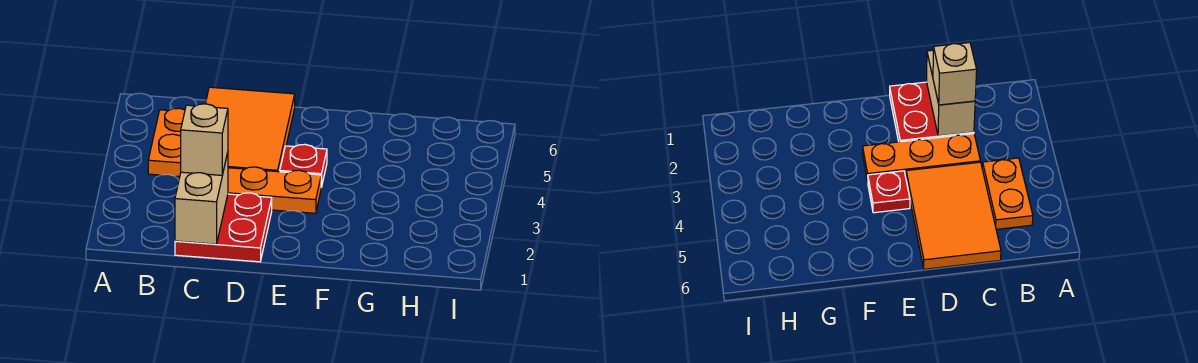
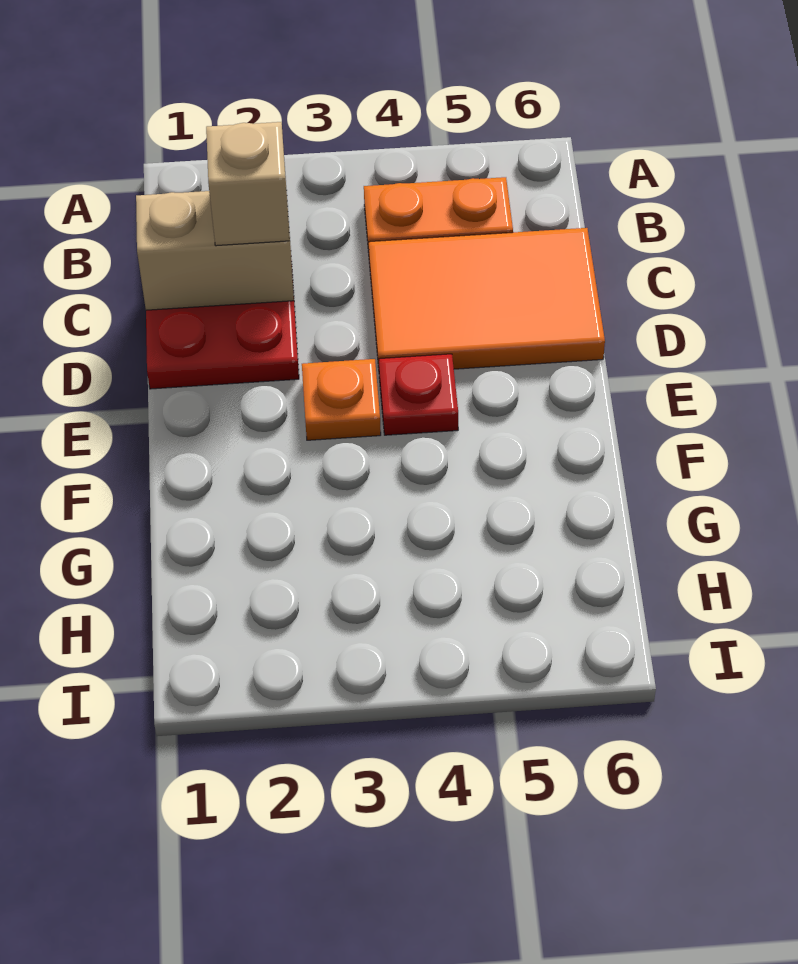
orange plate C3:E3 level 1 -> orange plate E3 level 1

